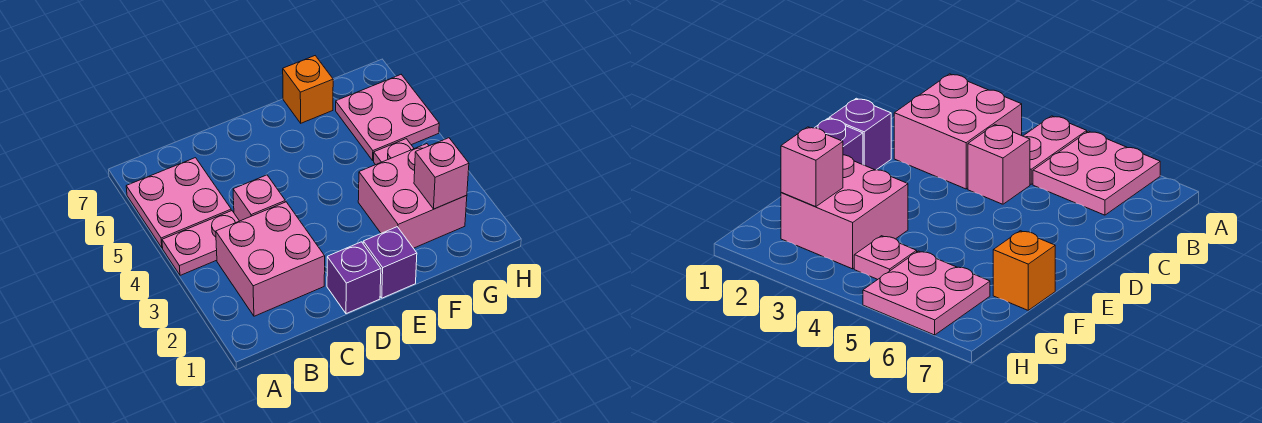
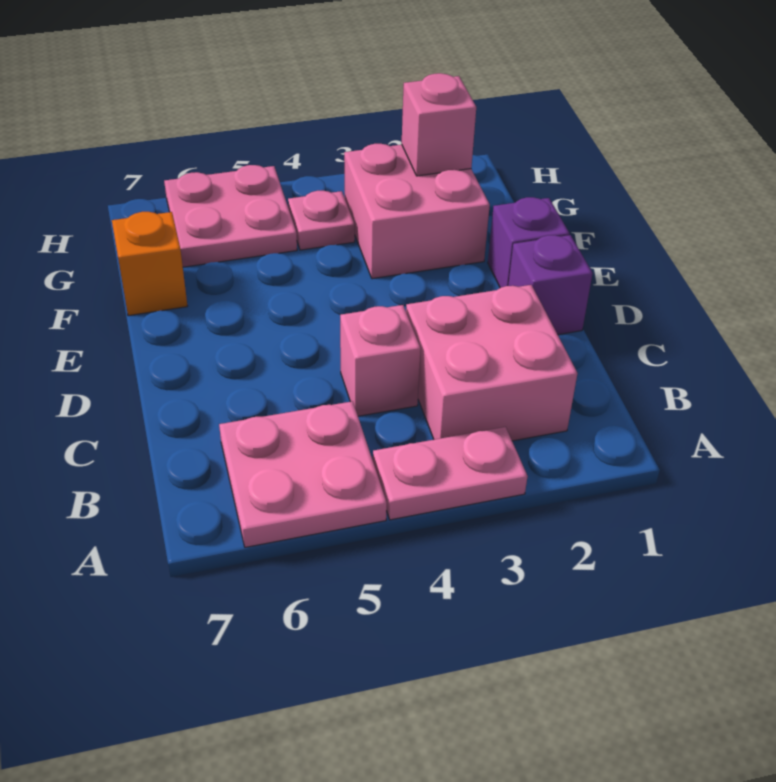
pink plate A4:B4 level 1 -> pink plate A3:A4 level 1

